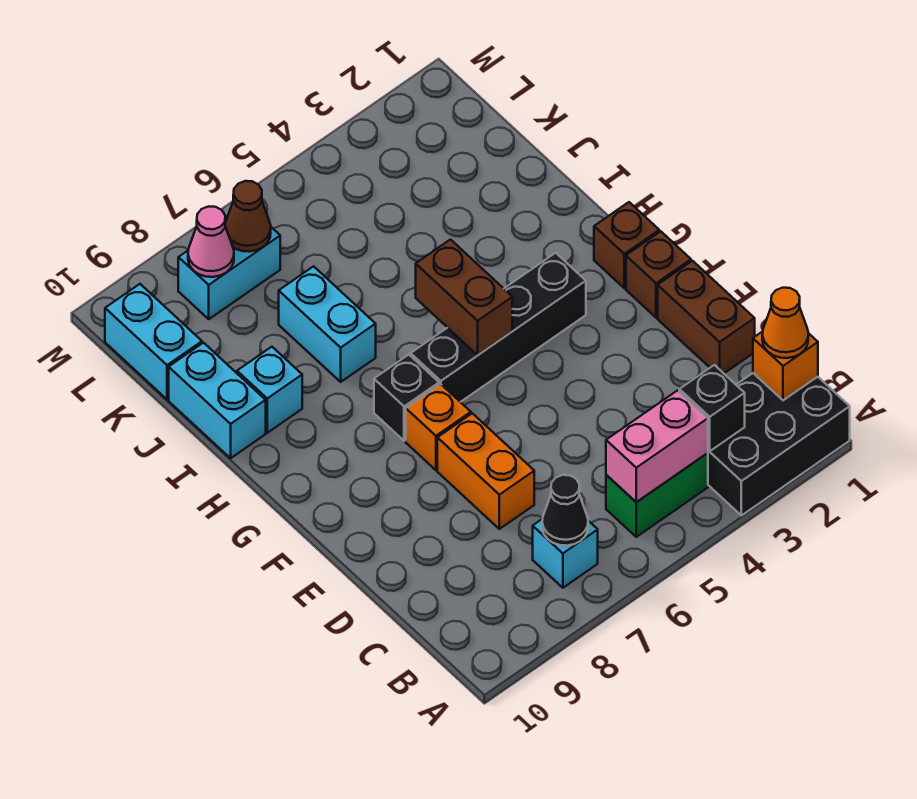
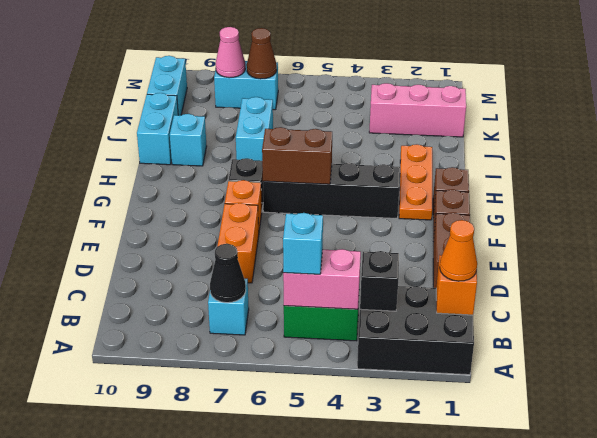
none -> cyan brick B5 level 3
none -> orange plate G2:I2 level 1
brown brick G5:H5 level 2 -> brown brick G5:G6 level 2
none -> pink brick K1:K3 level 1

